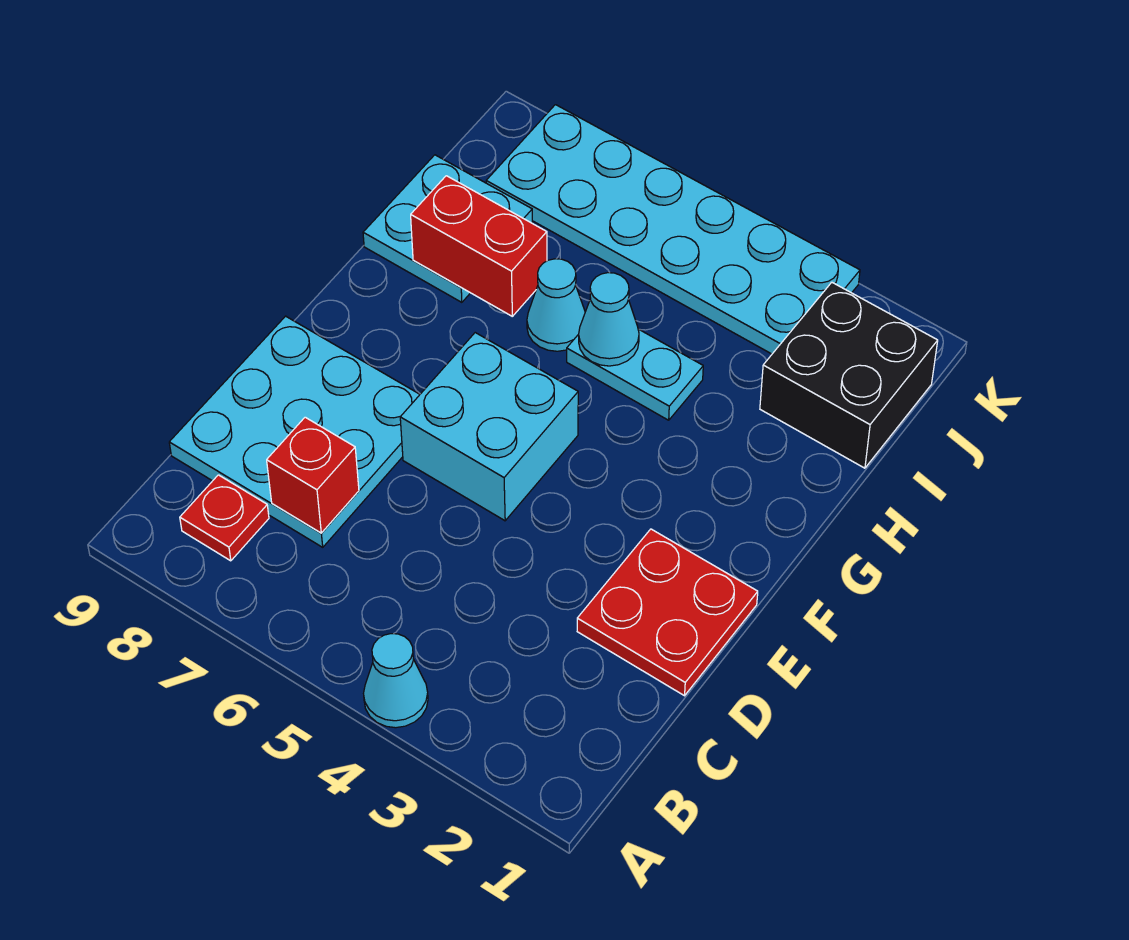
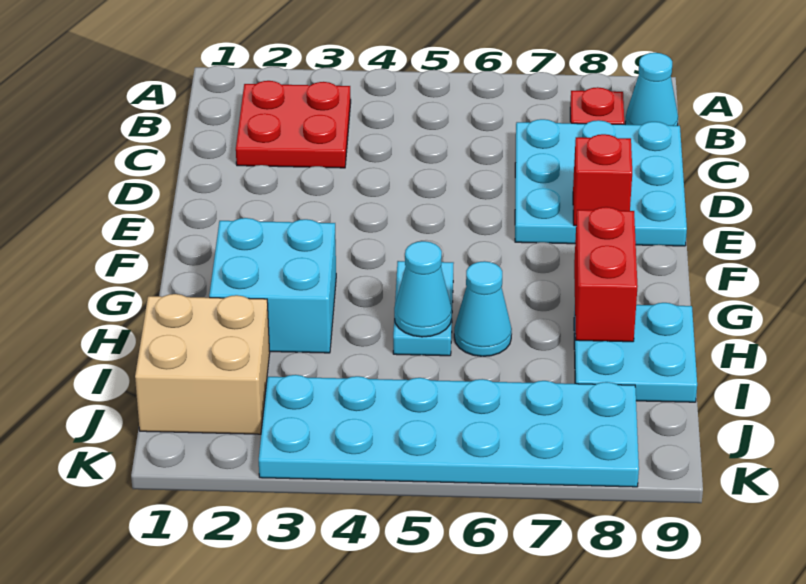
cyan cone A4 level 1 -> cyan cone B9 level 1
red brick C7 level 2 -> red brick E8 level 2
red plate D1:E2 level 1 -> red plate B2:C3 level 1
cyan brick E5:F6 level 1 -> cyan brick G2:H3 level 1
cyan plate H4:H5 level 1 -> cyan plate G5:H5 level 1
red brick H7:H8 level 2 -> red brick G8:H8 level 2
black brick I1:J2 level 1 -> tan brick I1:J2 level 1

